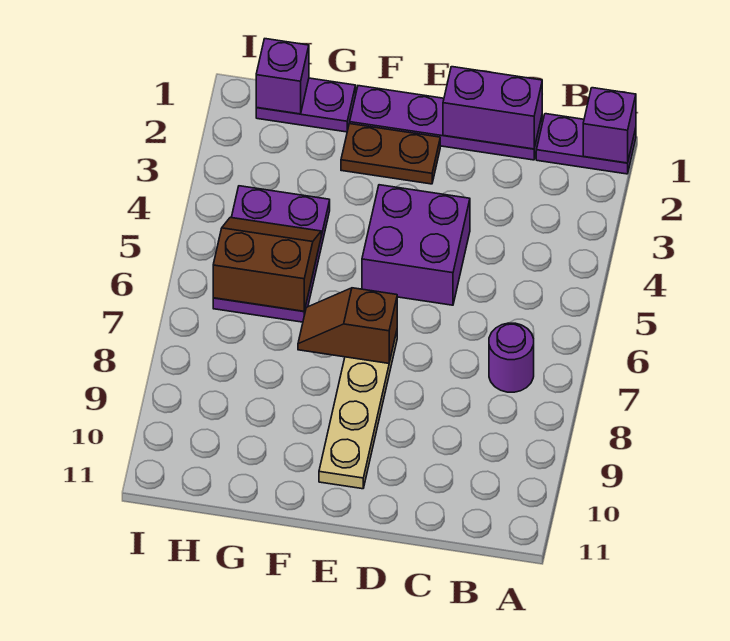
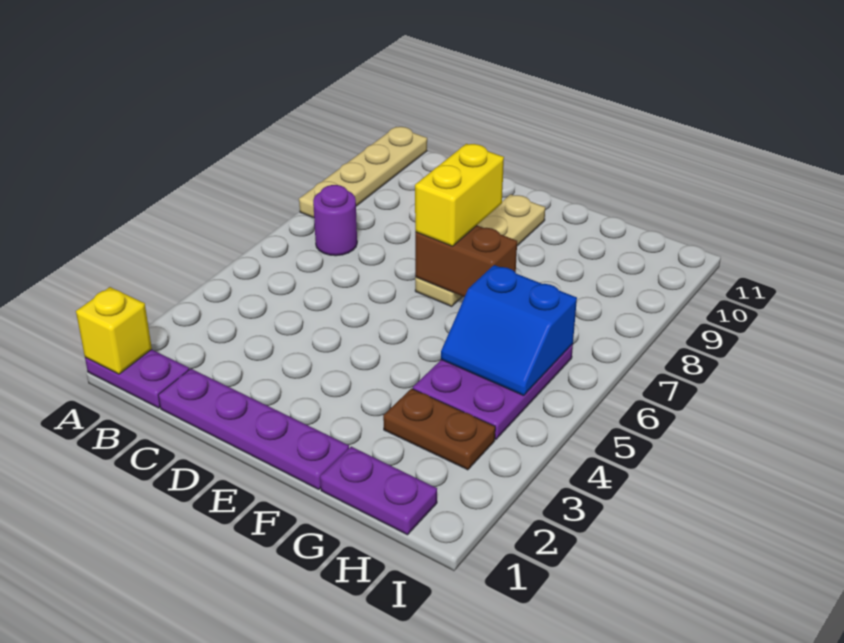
purple brick A1 level 2 -> yellow brick A1 level 2
none -> tan plate A8:A11 level 1
purple brick C1:D1 level 2 -> none
purple brick D4:E5 level 1 -> none
brown plate E2:F2 level 1 -> brown plate G3:H3 level 1
brown slope E7:F7 level 2 top E -> brown brick E7:F7 level 2
none -> yellow brick E7:E8 level 3
brown slope G5:H6 level 2 top 6 -> blue slope G5:H6 level 2 top 6
purple brick H1 level 2 -> none

